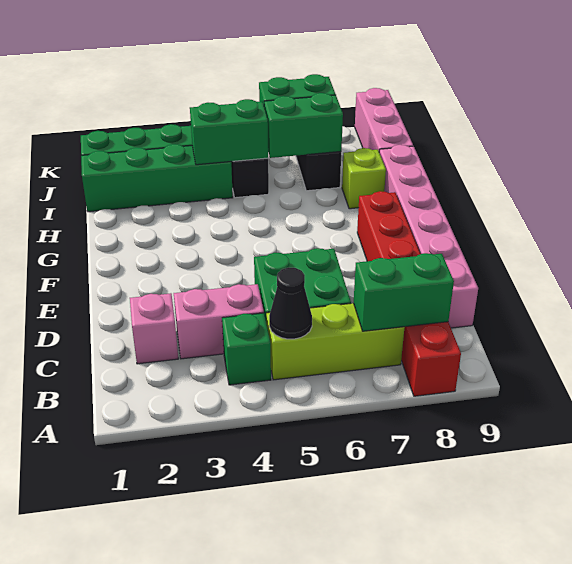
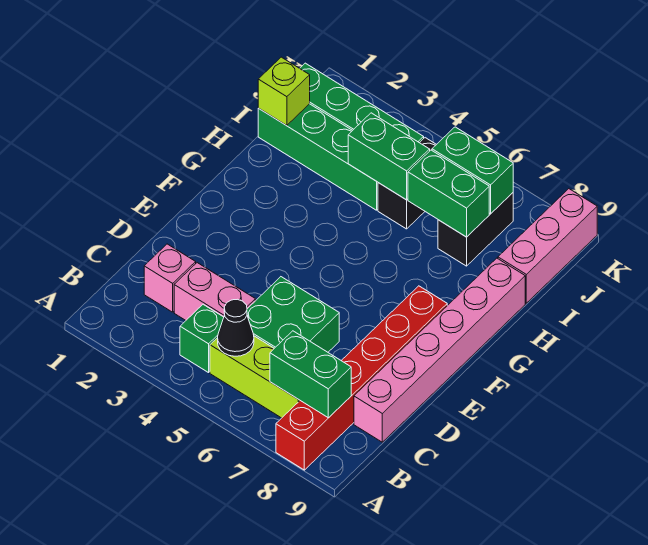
lime brick H8 level 1 -> lime brick I1 level 2

